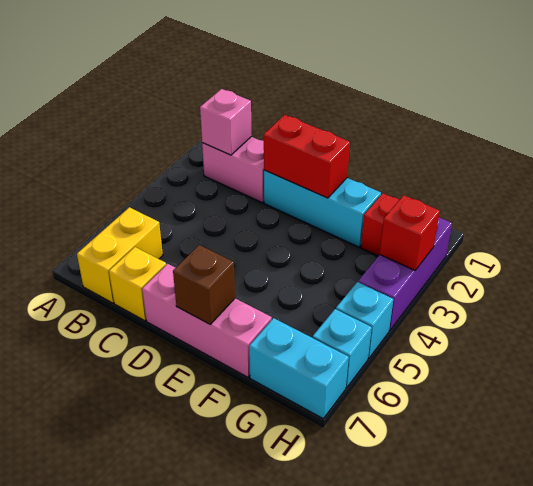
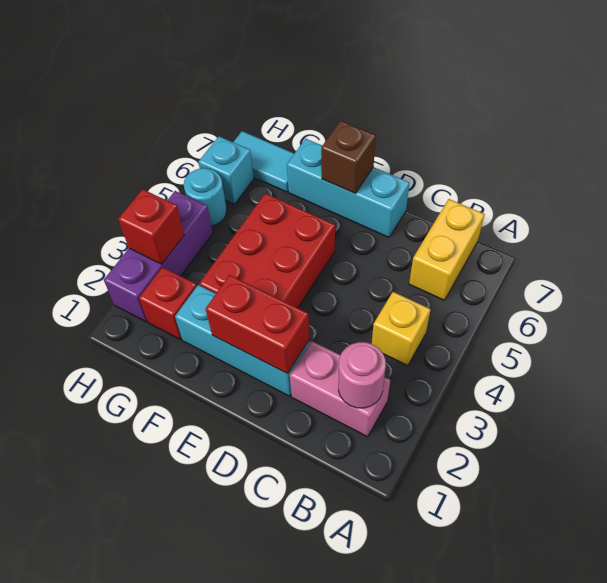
pink brick B2 level 2 -> pink round brick B2 level 2
yellow brick C7 level 1 -> yellow brick B4 level 1
pink brick D7:F7 level 1 -> cyan brick D7:F7 level 1
none -> red brick E3:F5 level 1
cyan brick G7:H7 level 1 -> cyan tile G7:H7 level 1
cyan brick H5 level 1 -> cyan round brick H5 level 1

